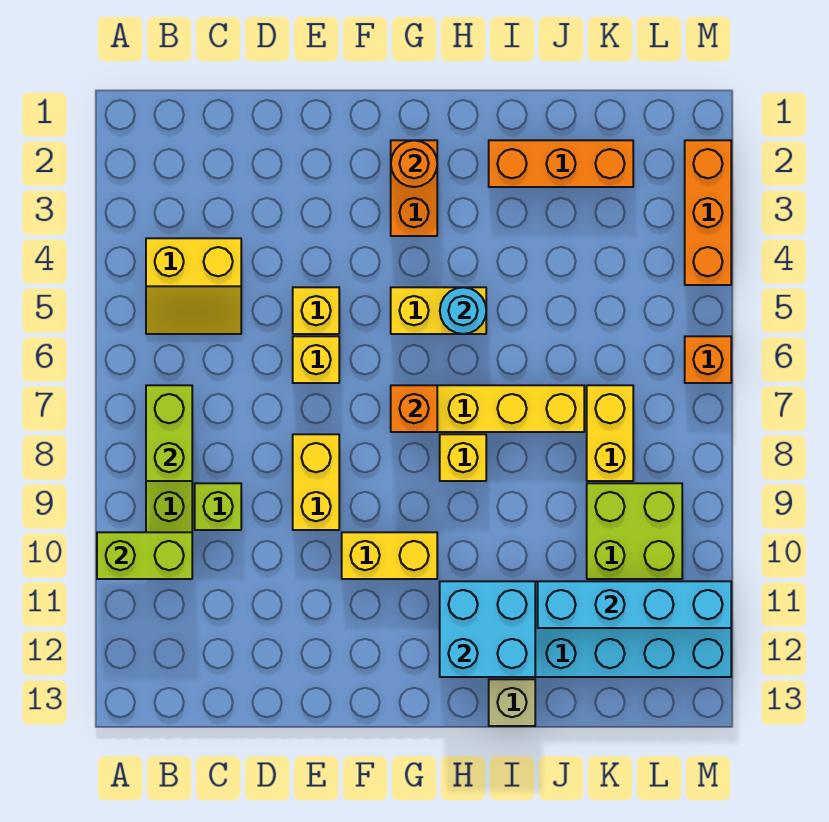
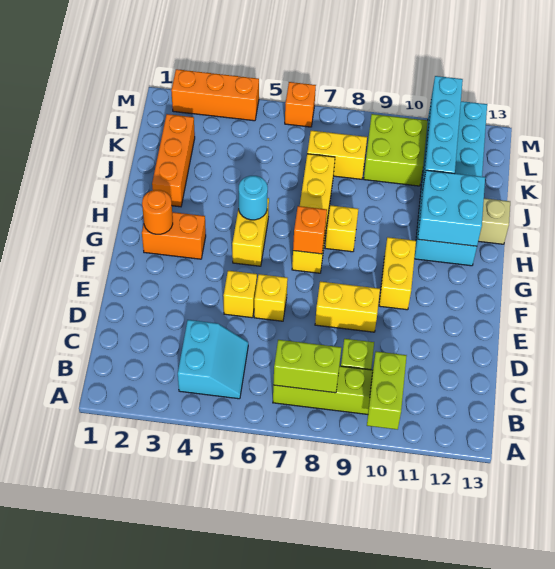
yellow slope B4:C5 level 1 top 4 -> cyan slope B4:C5 level 1 top 4

